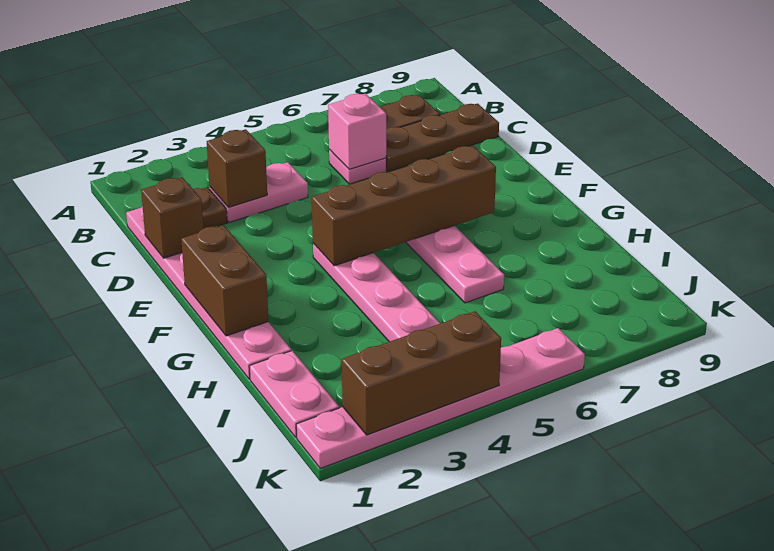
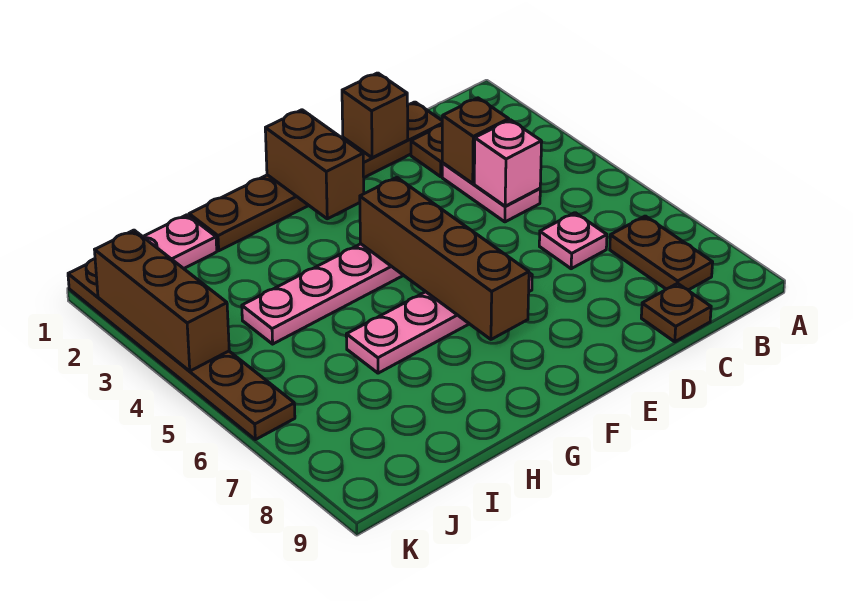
pink plate C1:H1 level 1 -> brown plate C1:H1 level 1
pink brick C6 level 2 -> pink brick C4 level 2
brown plate C7:C9 level 1 -> brown plate C9 level 1
brown brick F1:G1 level 2 -> brown brick F1:F2 level 2
pink plate K1:K6 level 1 -> brown plate K1:K6 level 1

